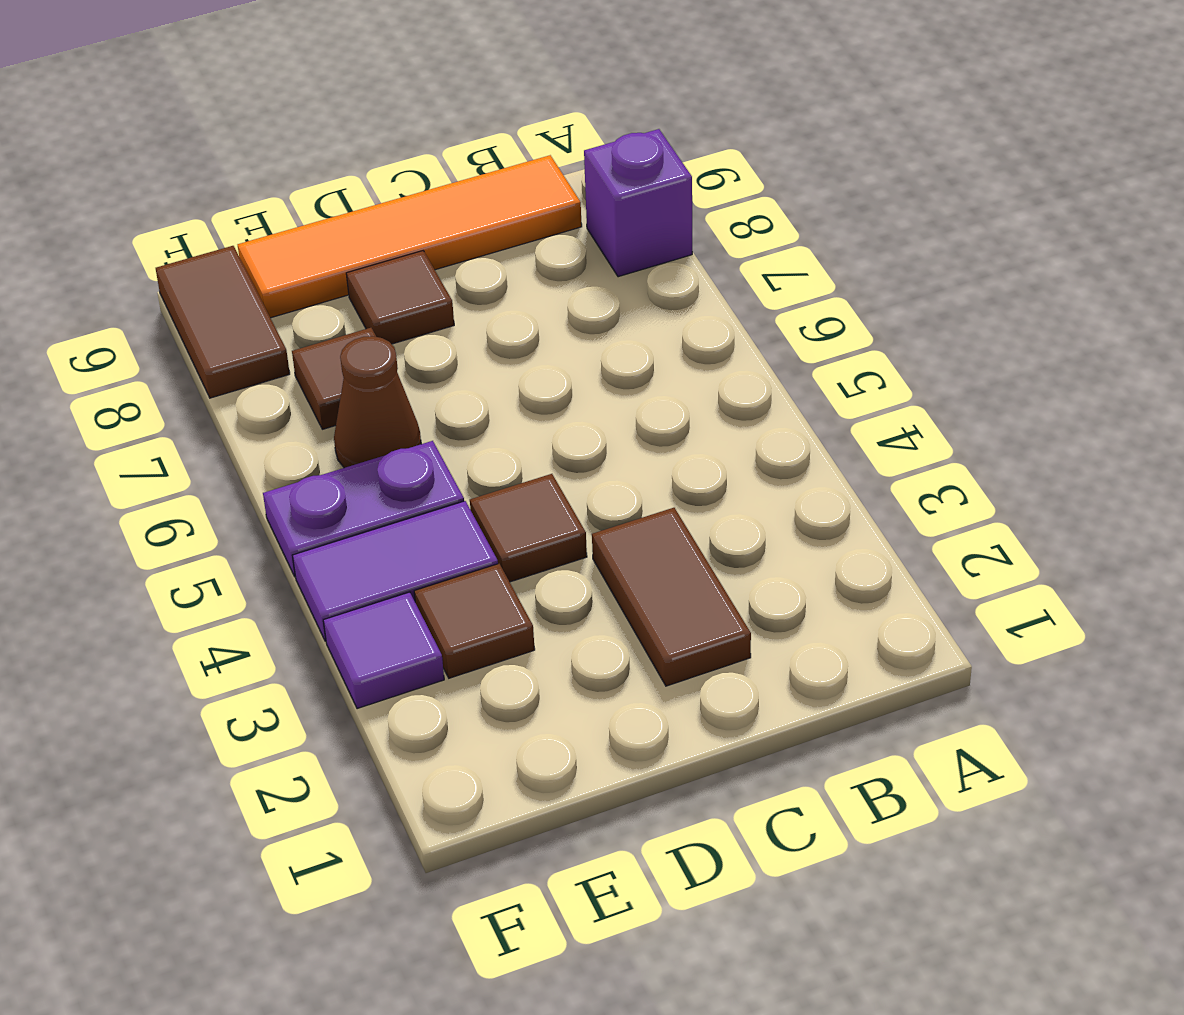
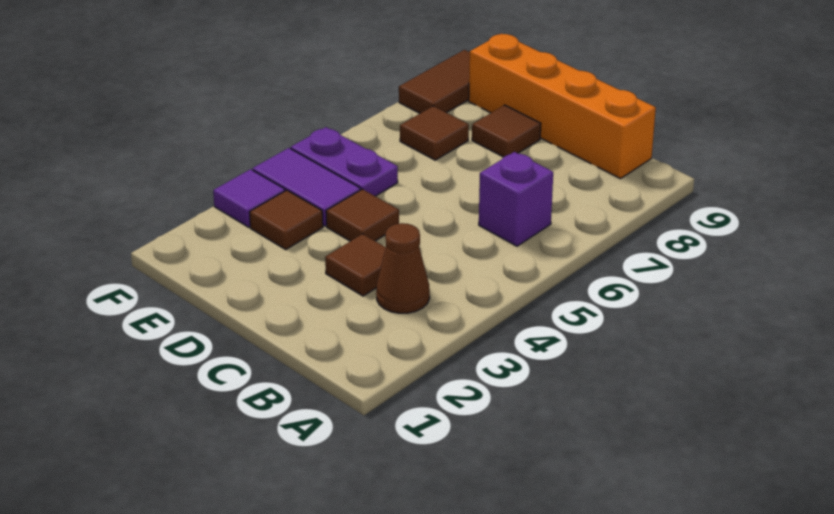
purple brick A8 level 1 -> purple brick B6 level 1
orange tile B9:E9 level 1 -> orange brick B9:E9 level 1
brown tile C2:C3 level 1 -> brown tile C3 level 1
brown cone E6 level 1 -> brown cone B3 level 1

